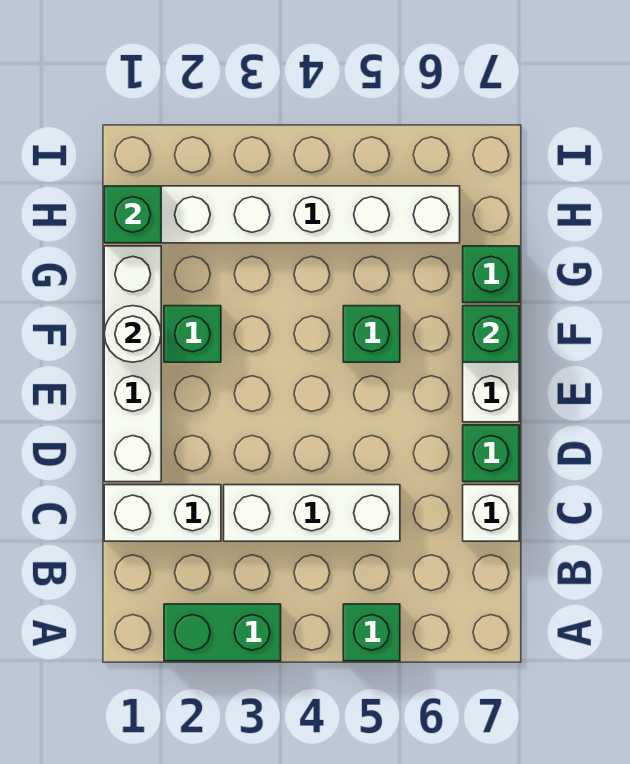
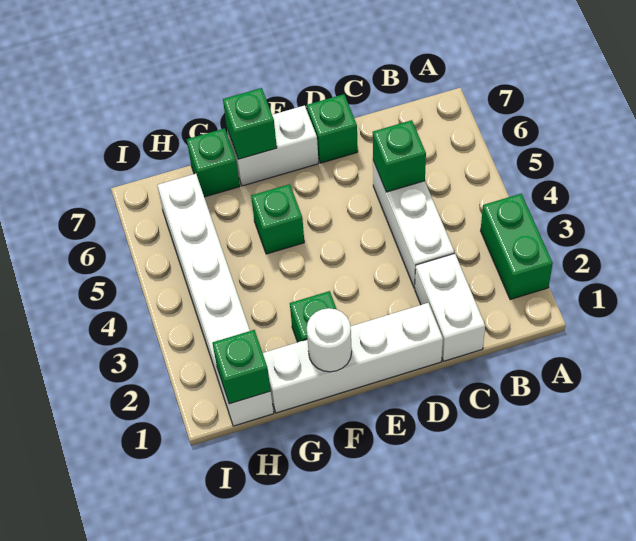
green brick A5 level 1 -> green brick C5 level 2
white brick C7 level 1 -> none

